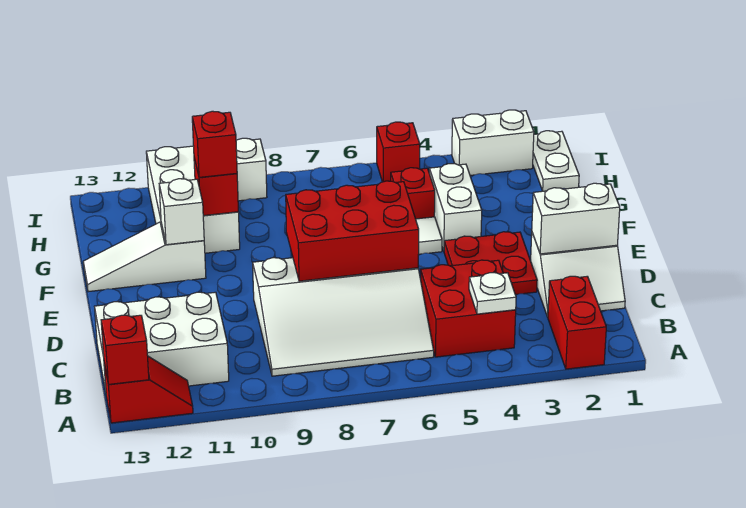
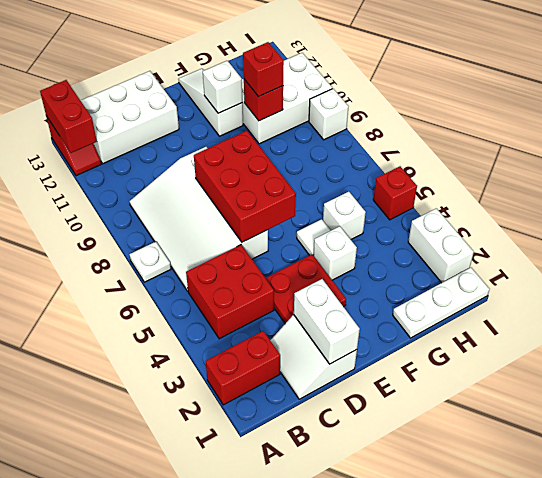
red brick A13 level 2 -> red brick A12:A13 level 2
white plate B4 level 2 -> white plate A7 level 1
white brick B11:C13 level 1 -> white brick B12:D13 level 1
white brick F4:G4 level 1 -> white brick F4 level 1
red brick G5 level 1 -> white brick G5 level 1
white plate H1:I1 level 1 -> white plate G1:I1 level 1

